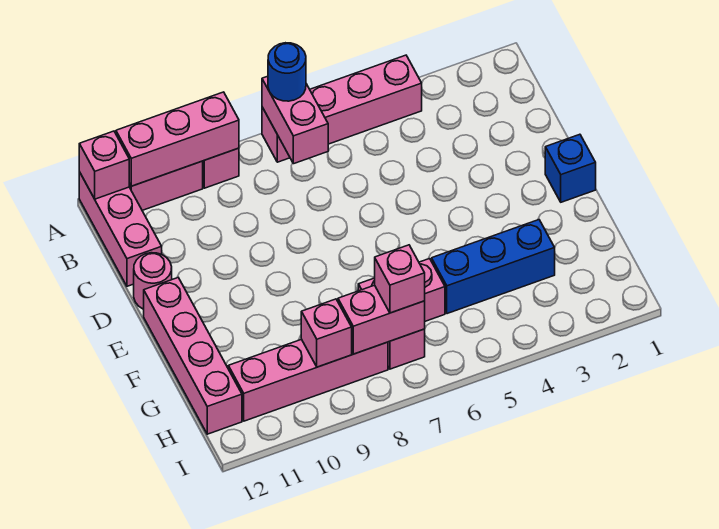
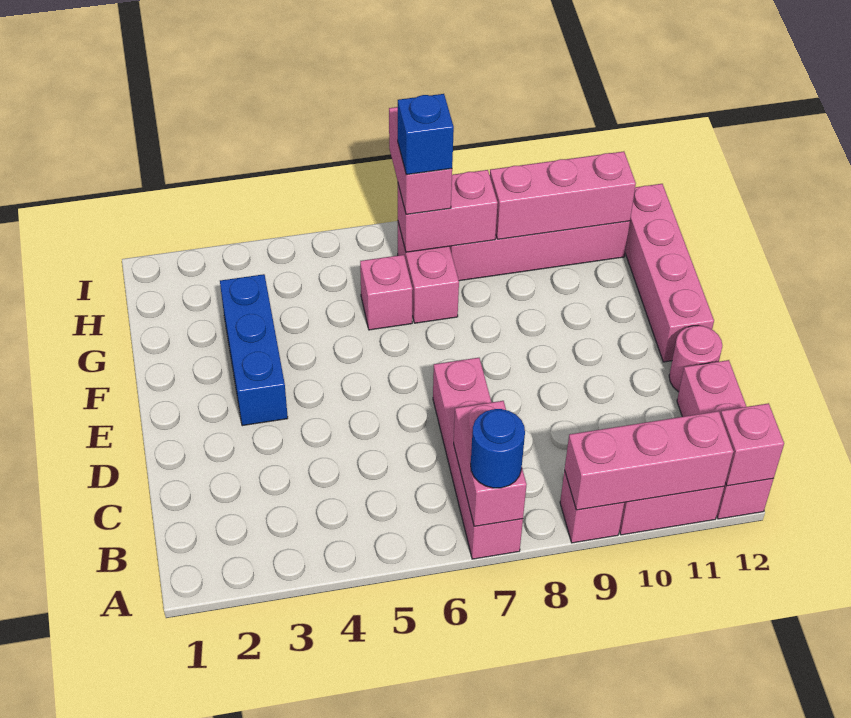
pink brick A4:A7 level 1 -> pink brick A7:D7 level 1
blue brick E1 level 1 -> blue brick H7 level 4
blue brick G3:G5 level 1 -> blue brick E3:G3 level 1
pink brick H7 level 3 -> pink brick H7:I7 level 3
pink brick H9 level 2 -> pink brick H9:H11 level 2

